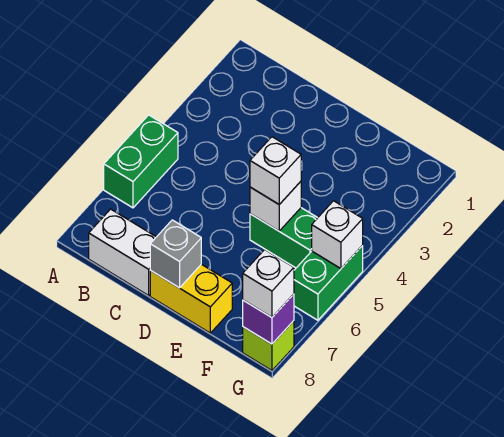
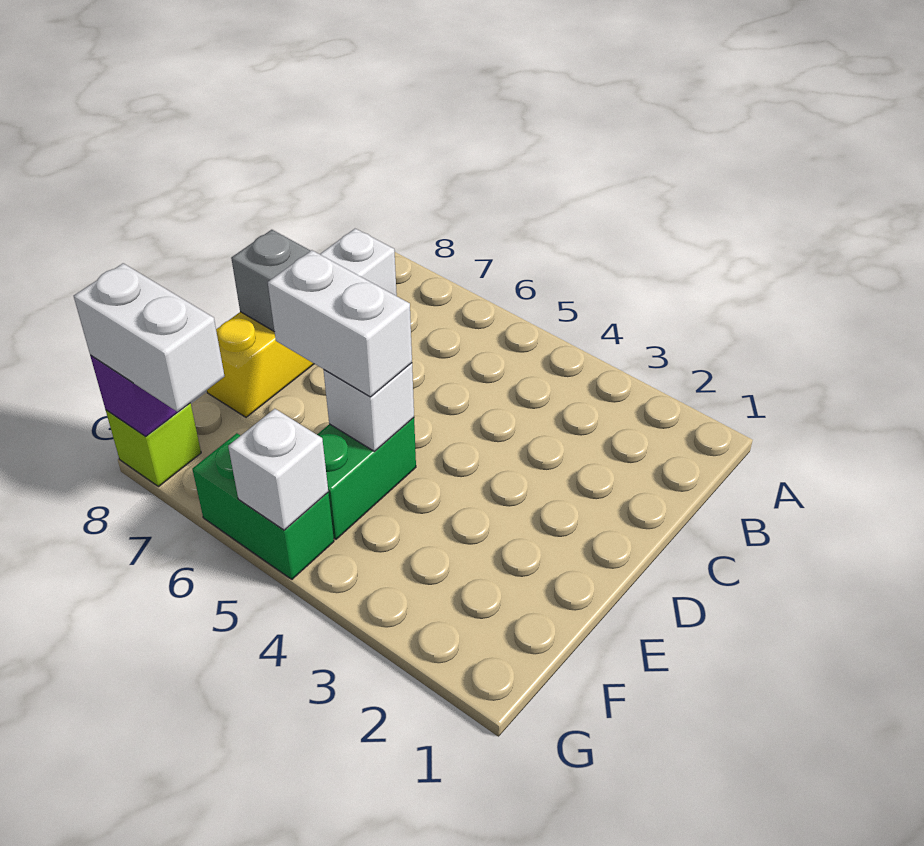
green brick A5:A6 level 1 -> none
white brick E5 level 3 -> white brick E5:E6 level 3
white brick G8 level 3 -> white brick G7:G8 level 3

